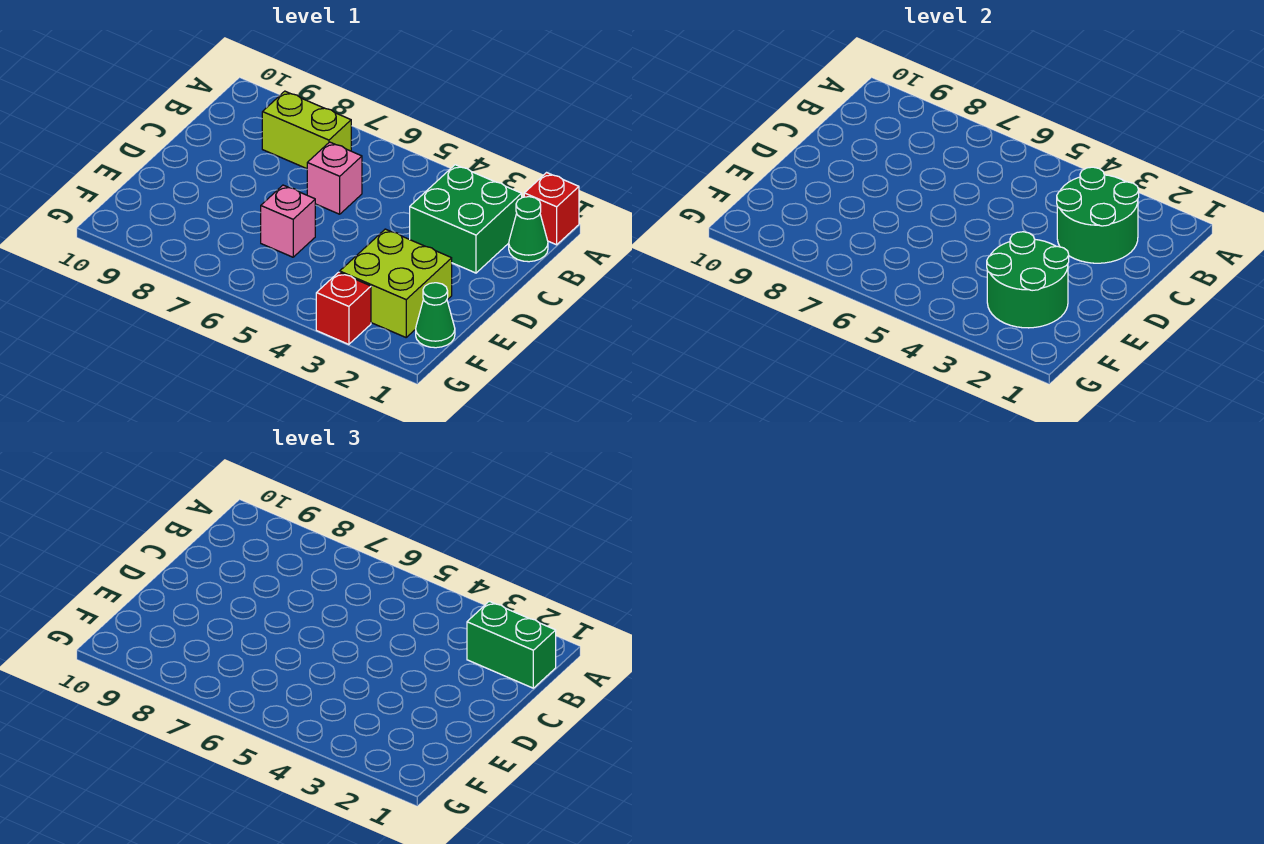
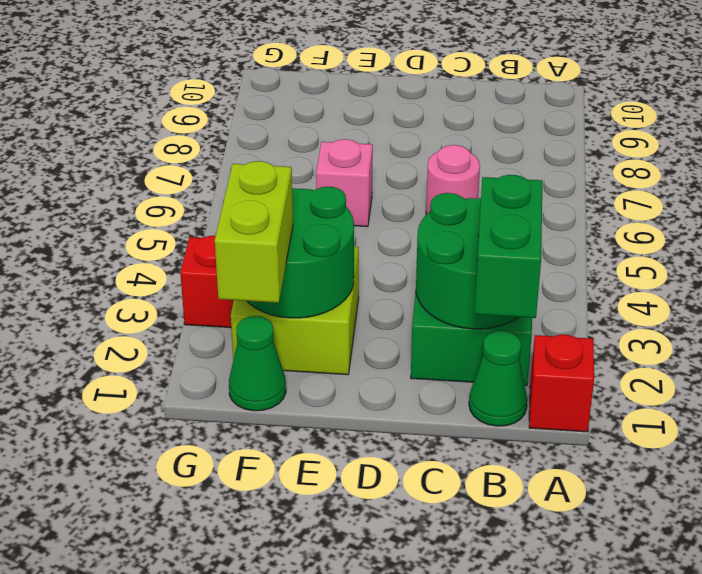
lime brick B7:B8 level 1 -> lime brick F1:F2 level 3
pink brick C6 level 1 -> pink round brick C6 level 1

